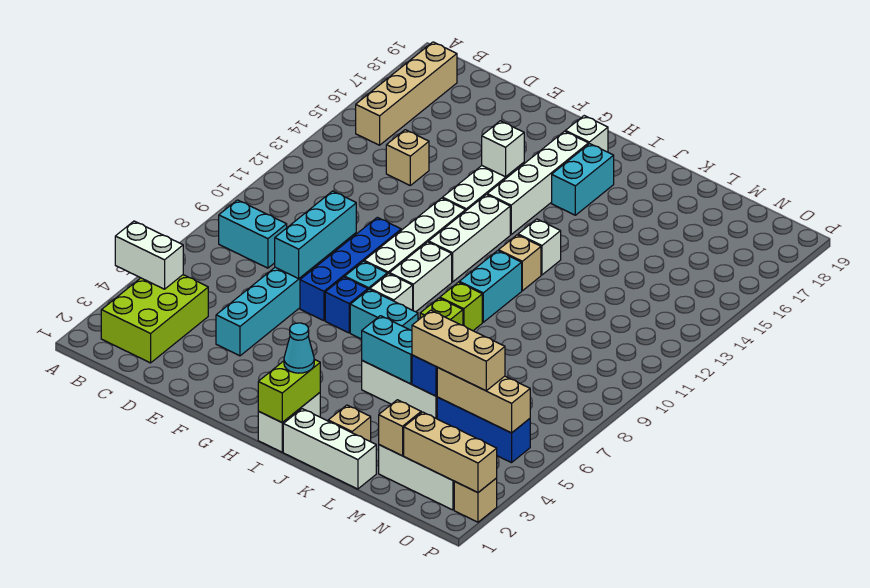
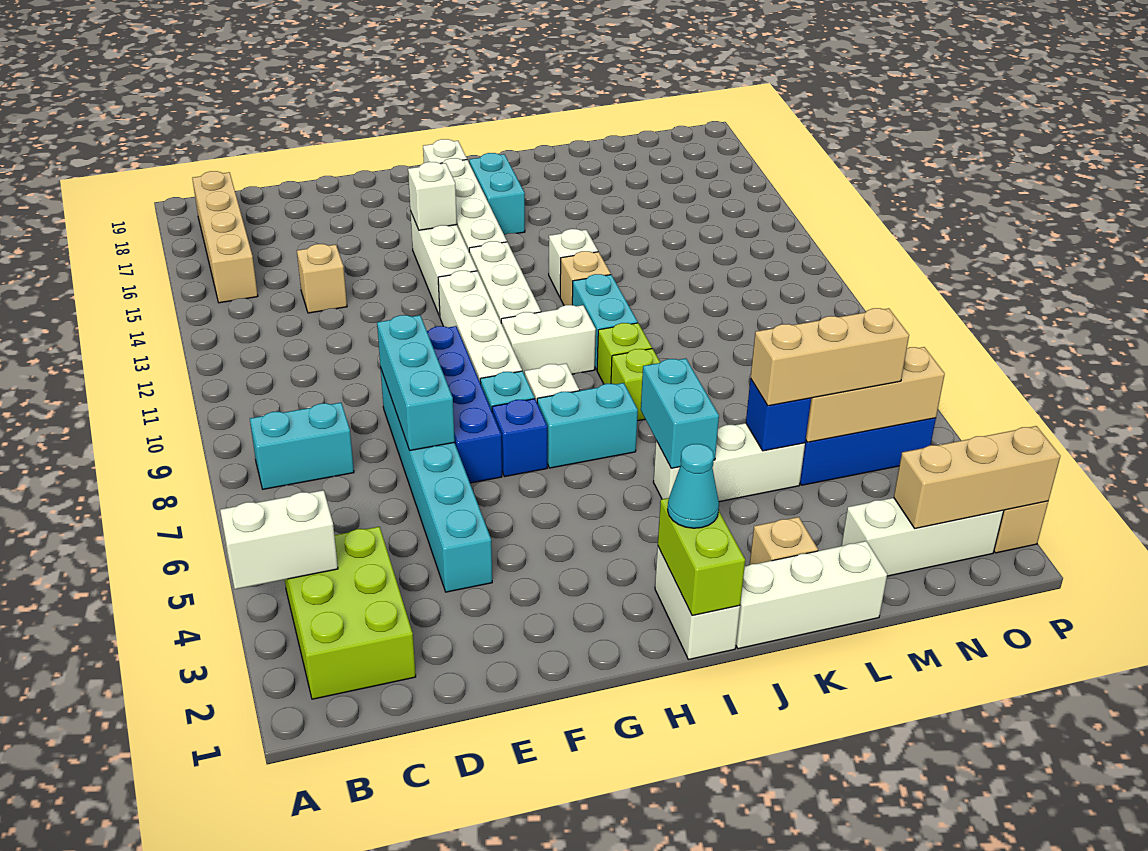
white brick H9:H10 level 1 -> white brick H10:I10 level 1
cyan brick J5:K5 level 2 -> cyan brick J5:J6 level 2
tan brick M2 level 2 -> none

